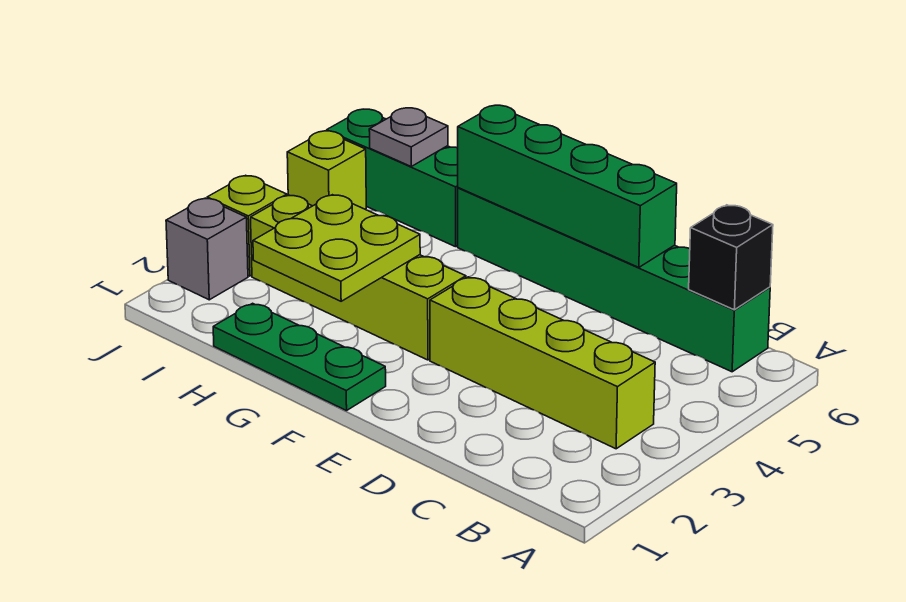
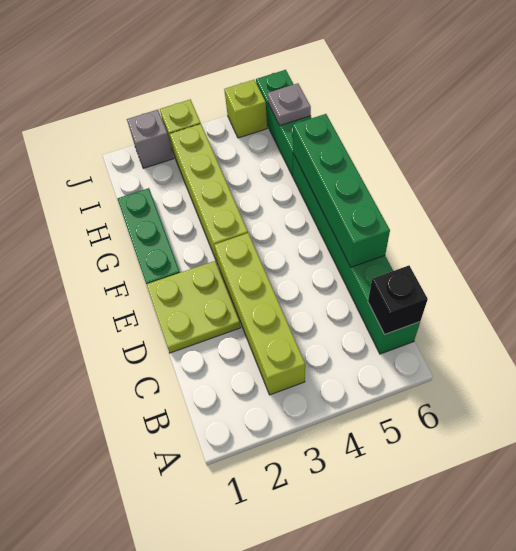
lime plate G2:H3 level 2 -> lime plate D1:E2 level 1

